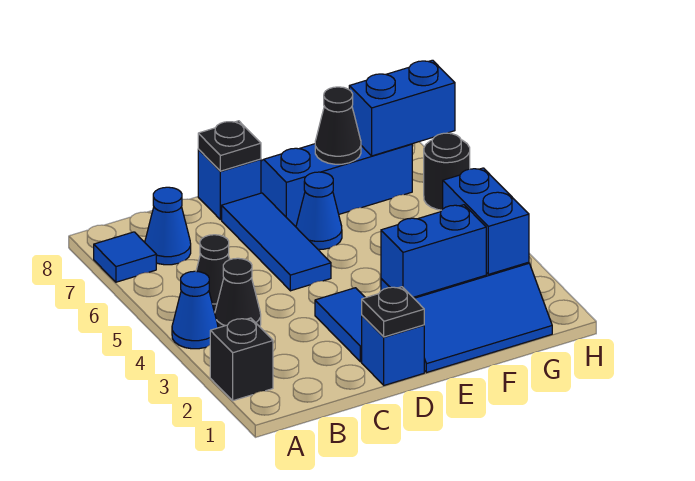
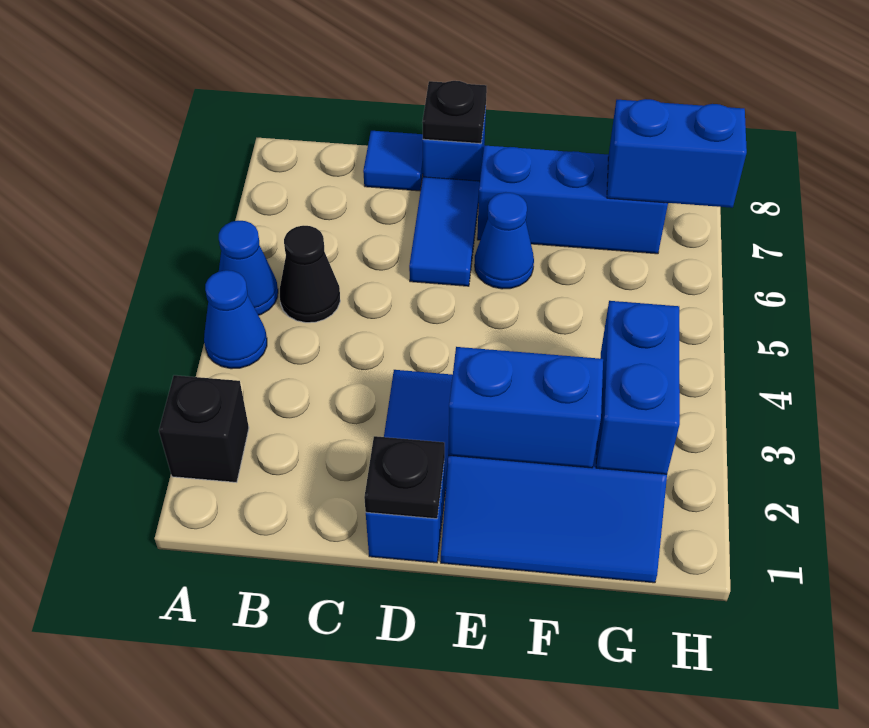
blue tile A7 level 1 -> blue tile C8 level 1
black cone B4 level 1 -> none
blue cone B7 level 1 -> blue cone A5 level 1
blue tile D5:D7 level 1 -> blue tile D6:D7 level 1
black cone F7 level 2 -> none
black round brick H6 level 1 -> none

